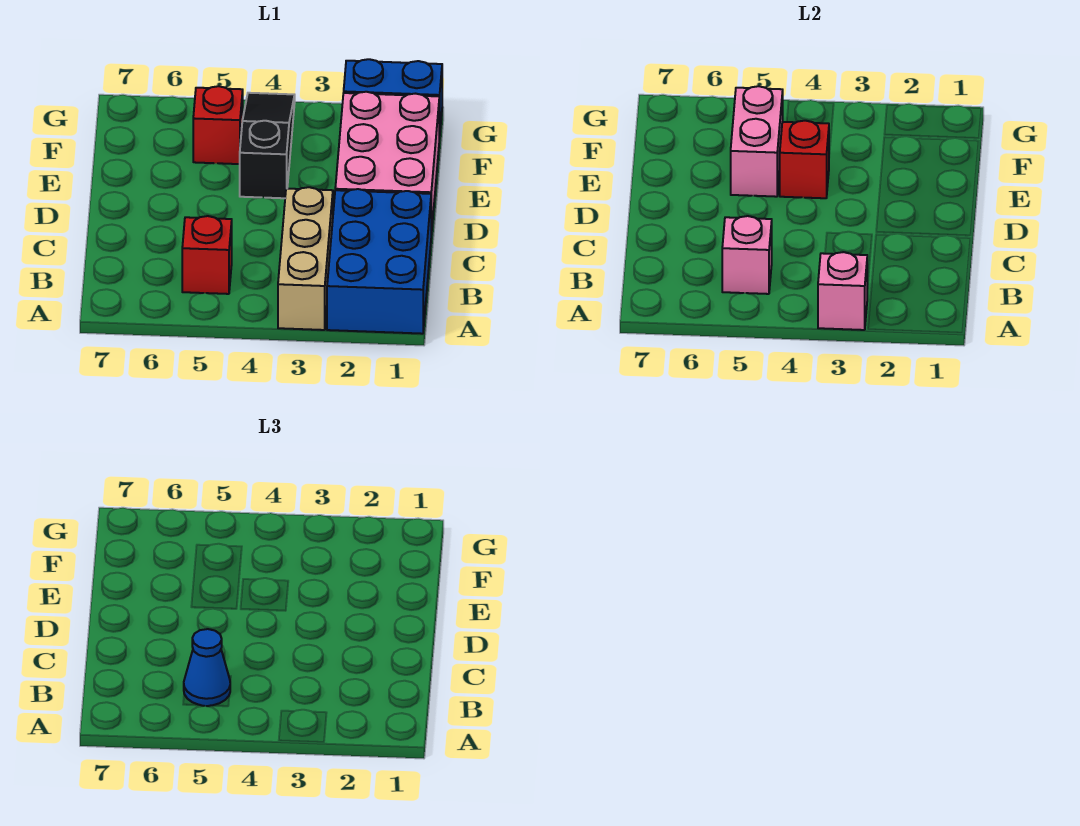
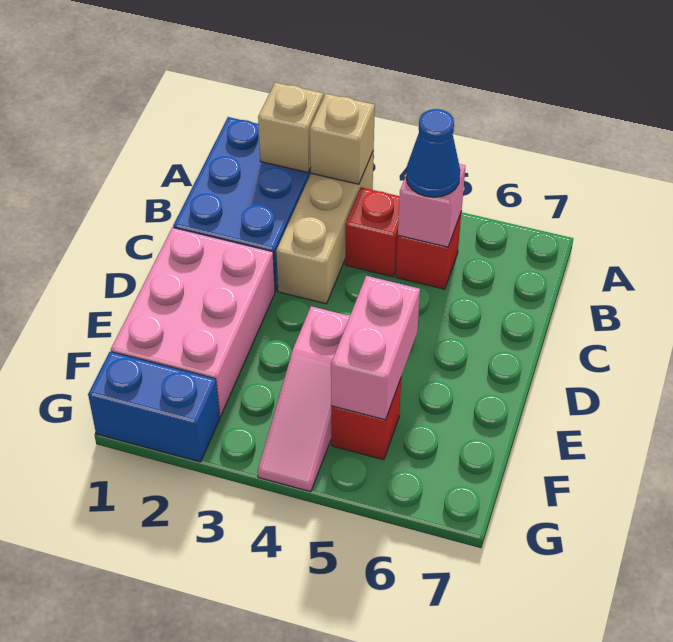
none -> tan brick A2 level 2
pink brick A3 level 2 -> tan brick A3 level 2
black slope E4:G4 level 1 top E -> pink slope E4:G4 level 1 top E
red brick E4 level 2 -> red brick B4 level 1

